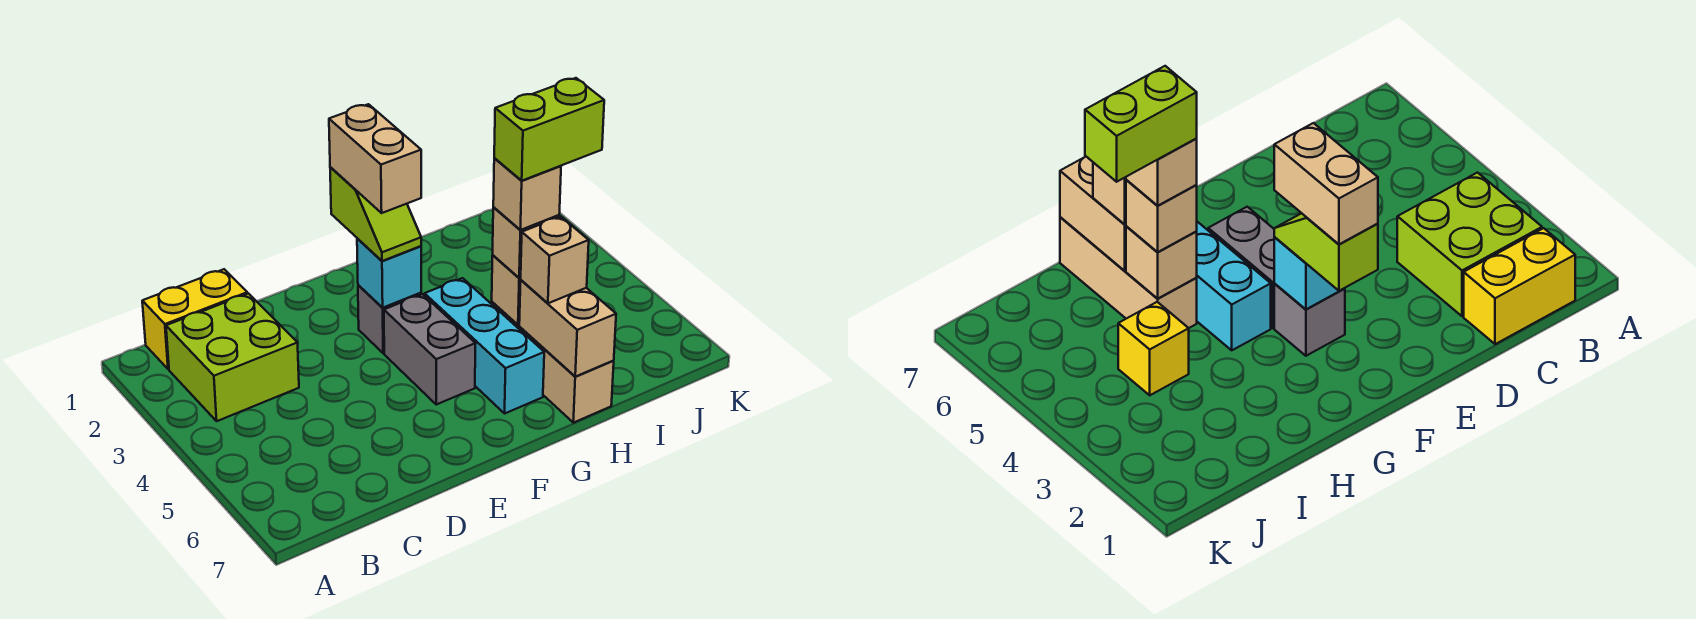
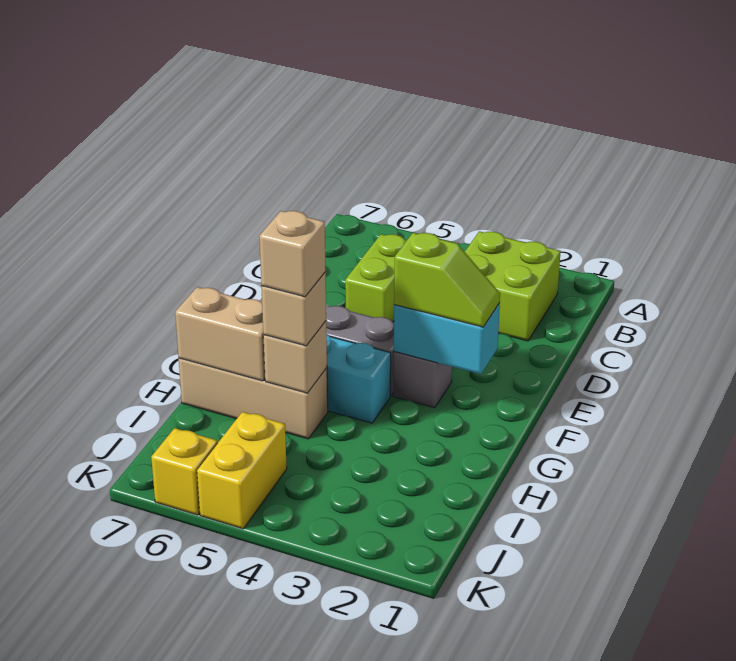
yellow brick B1:C1 level 1 -> yellow brick J5:K5 level 1
lime slope F2:F3 level 3 top 2 -> lime slope F2:F3 level 3 top 3
tan brick F2:F3 level 4 -> none
cyan brick F3 level 2 -> cyan brick F2:F3 level 2
lime brick H5:I5 level 5 -> lime brick C5:D5 level 1
tan brick H6 level 3 -> none
yellow brick I4 level 1 -> yellow brick K6 level 1

